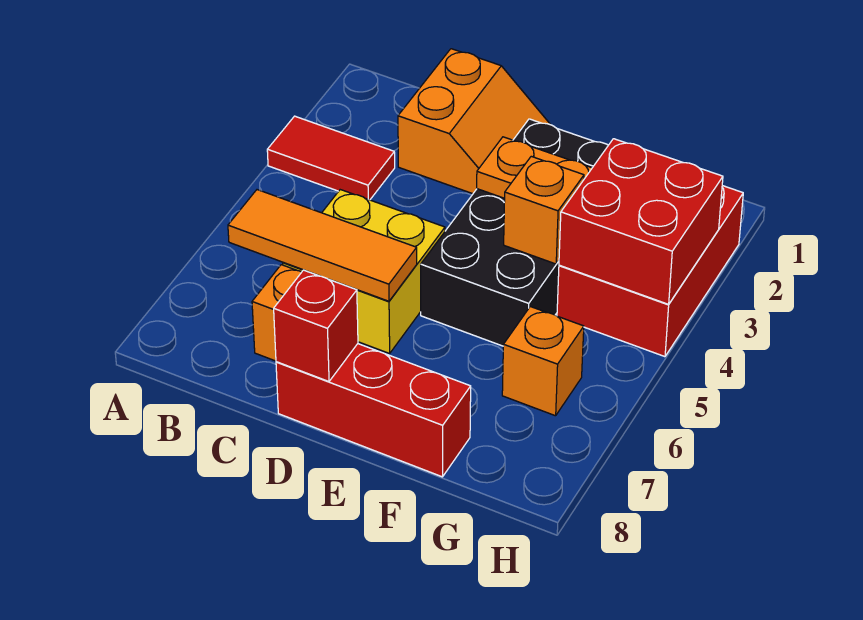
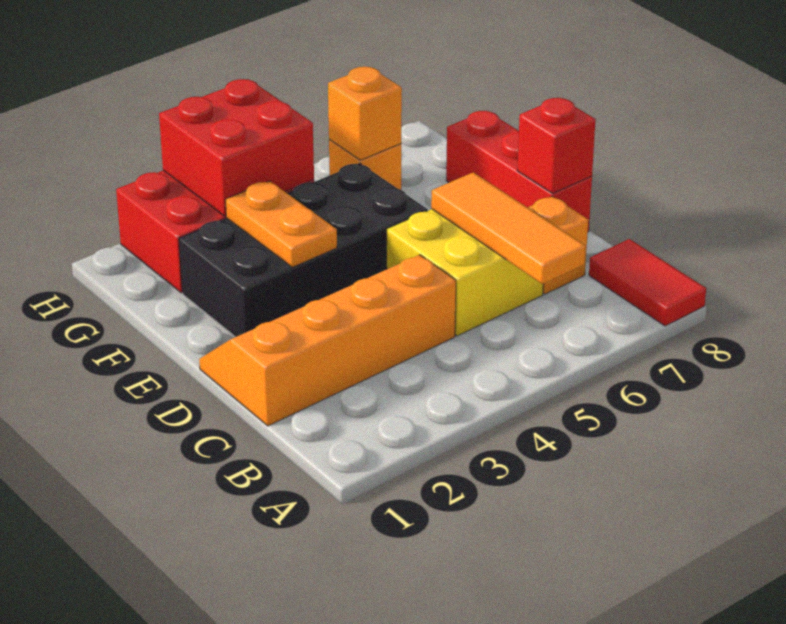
red tile A3:B3 level 1 -> red tile A8:B8 level 1
orange slope C1:D2 level 1 top C -> orange slope C1:D4 level 1 top C
orange brick F4 level 2 -> orange brick G6 level 2

